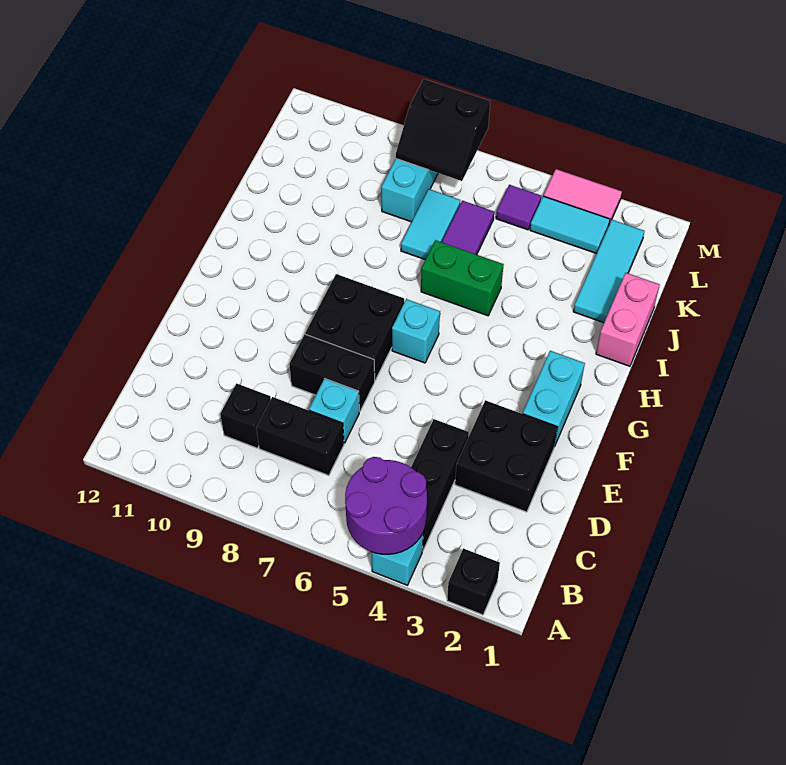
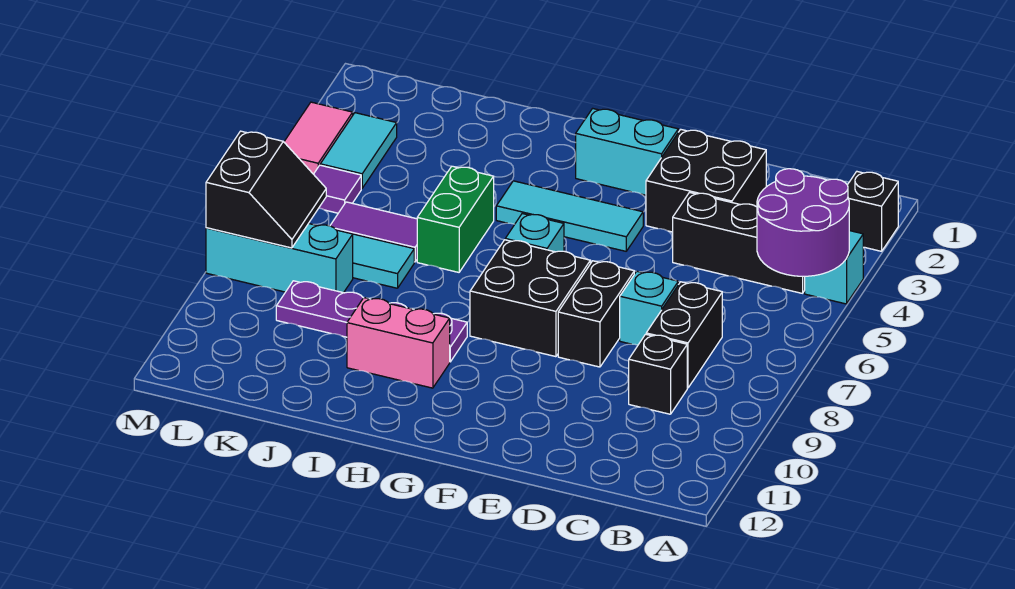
none -> purple plate H9:K9 level 1
pink brick I1:J1 level 1 -> pink brick H10:I10 level 1
cyan tile J2:L2 level 1 -> cyan tile F4:H4 level 1

